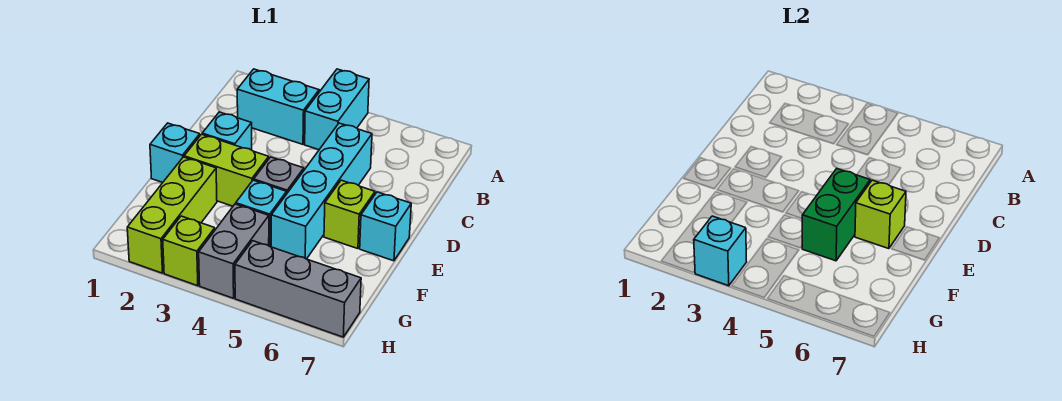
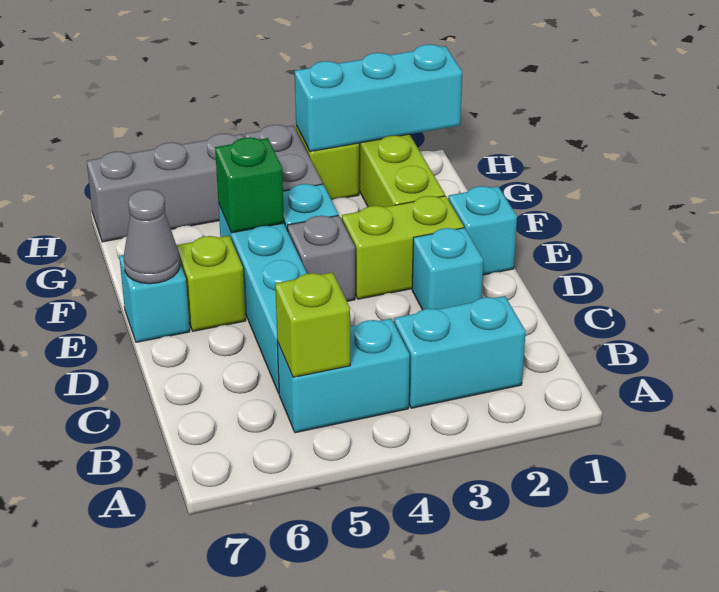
cyan brick A4:B4 level 1 -> cyan brick B4:B5 level 1
green brick E5:F5 level 2 -> green brick F5 level 2
lime brick E6 level 2 -> lime brick B5 level 2
none -> grey cone E7 level 2
cyan brick H3 level 2 -> cyan brick H1:H3 level 2

